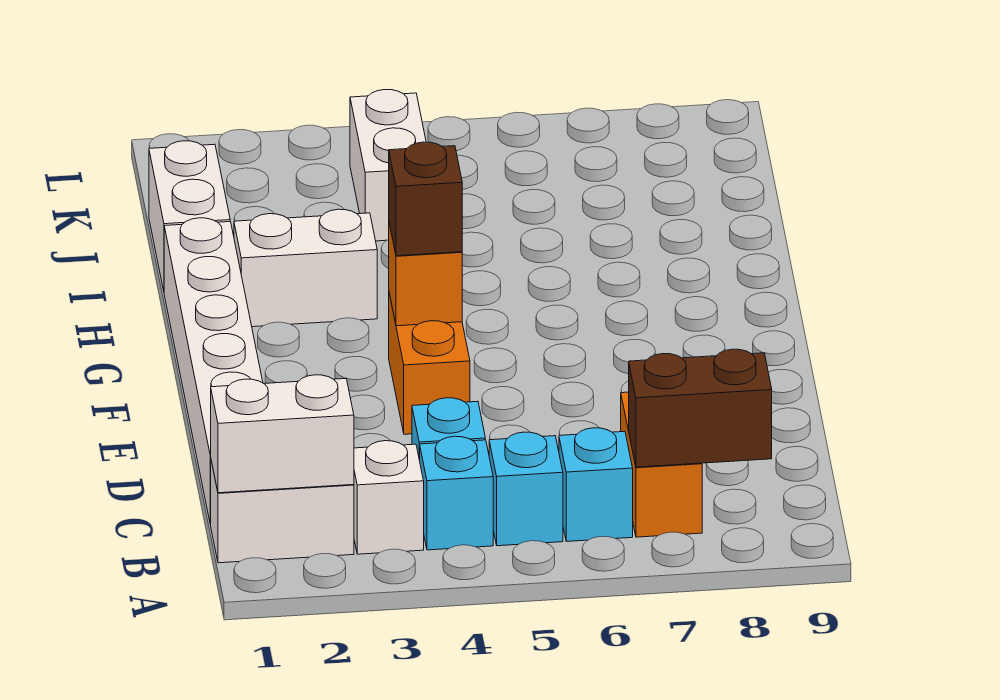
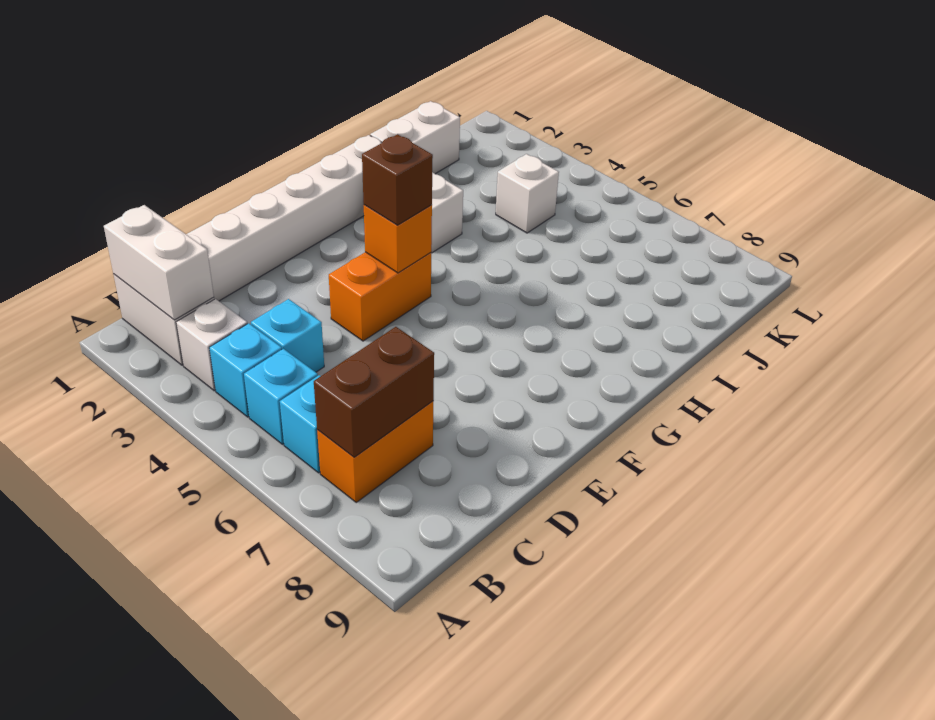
brown brick B7:B8 level 2 -> brown brick B7:C7 level 2
white brick J4:K4 level 1 -> white brick J4 level 1

